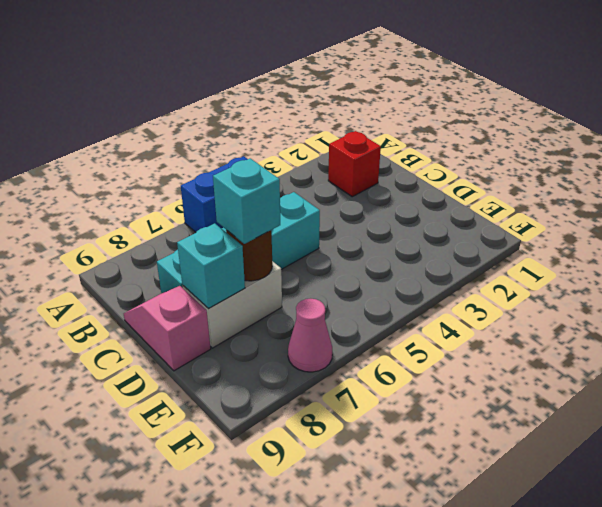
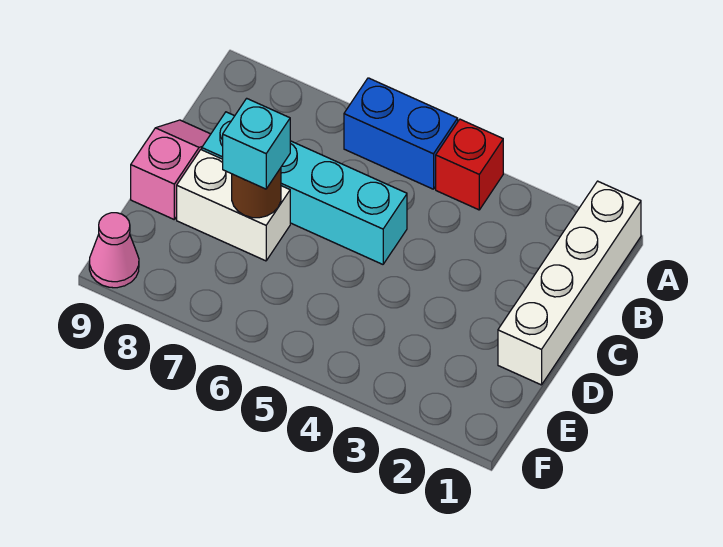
none -> white brick A1:D1 level 1
red brick B2 level 1 -> red brick A4 level 1
cyan brick D8 level 2 -> none
pink cone F7 level 1 -> pink cone F9 level 1

